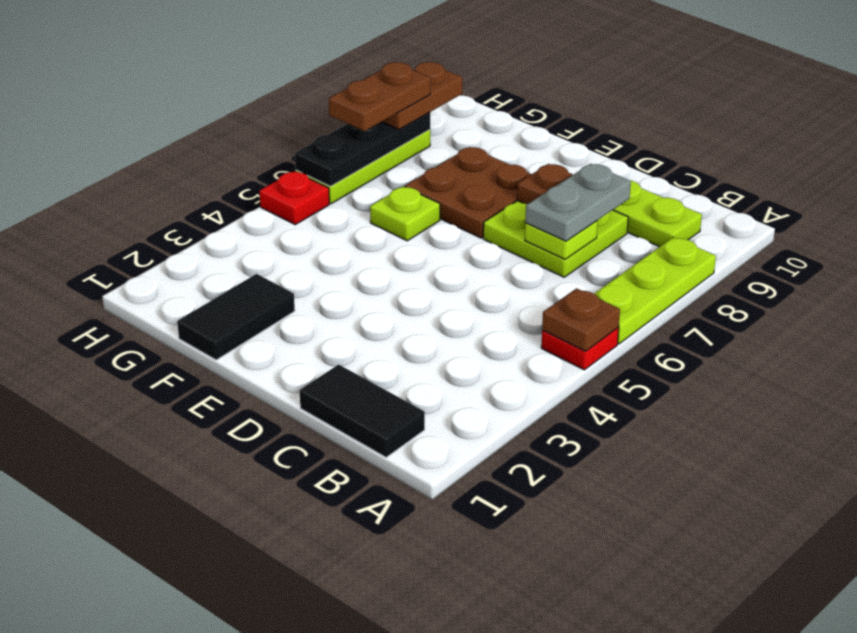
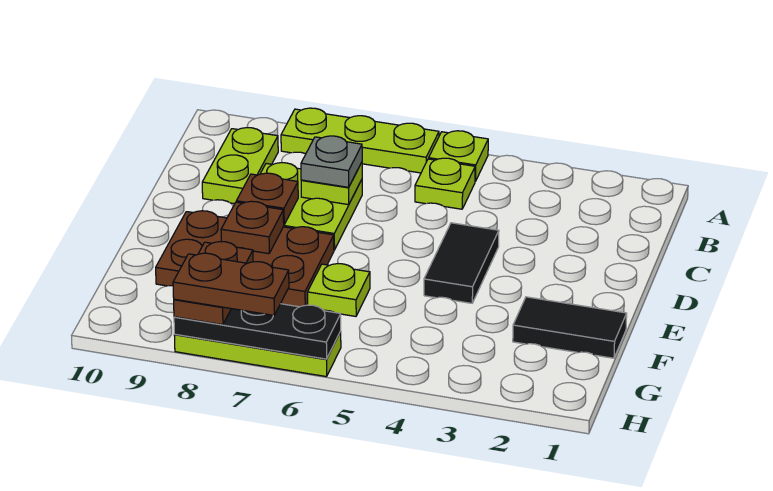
red plate A5 level 1 -> lime plate A5 level 1
brown plate A5 level 2 -> brown plate E8 level 2
black tile B1:C1 level 1 -> black tile D4:E4 level 1
none -> lime plate B5 level 1
grey plate C7:C8 level 3 -> grey plate C7 level 3
brown plate E7:F8 level 1 -> brown plate E7:F9 level 1
red plate H5 level 1 -> none
brown plate H8:H9 level 3 -> brown plate G8:H8 level 3

